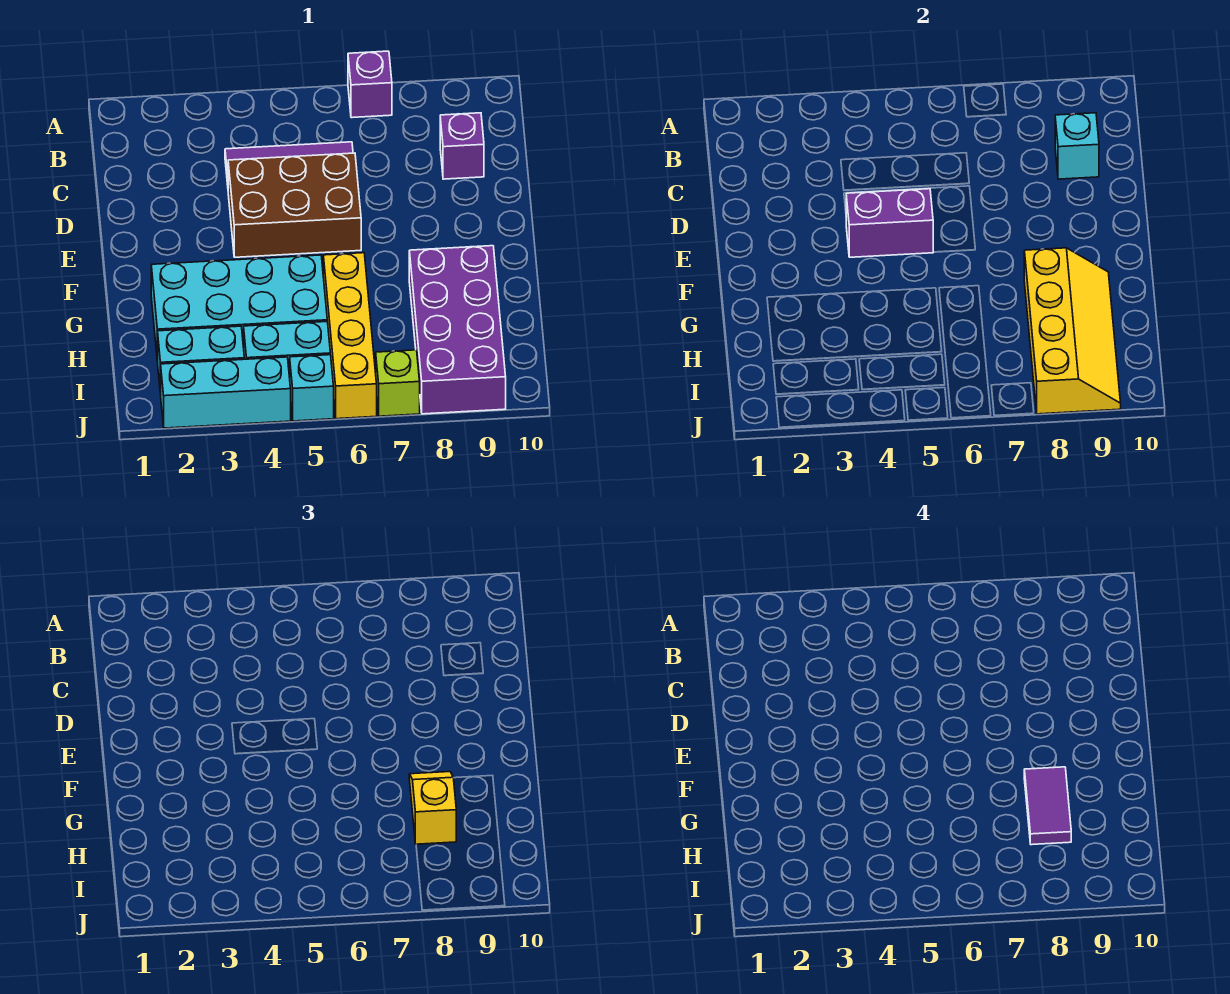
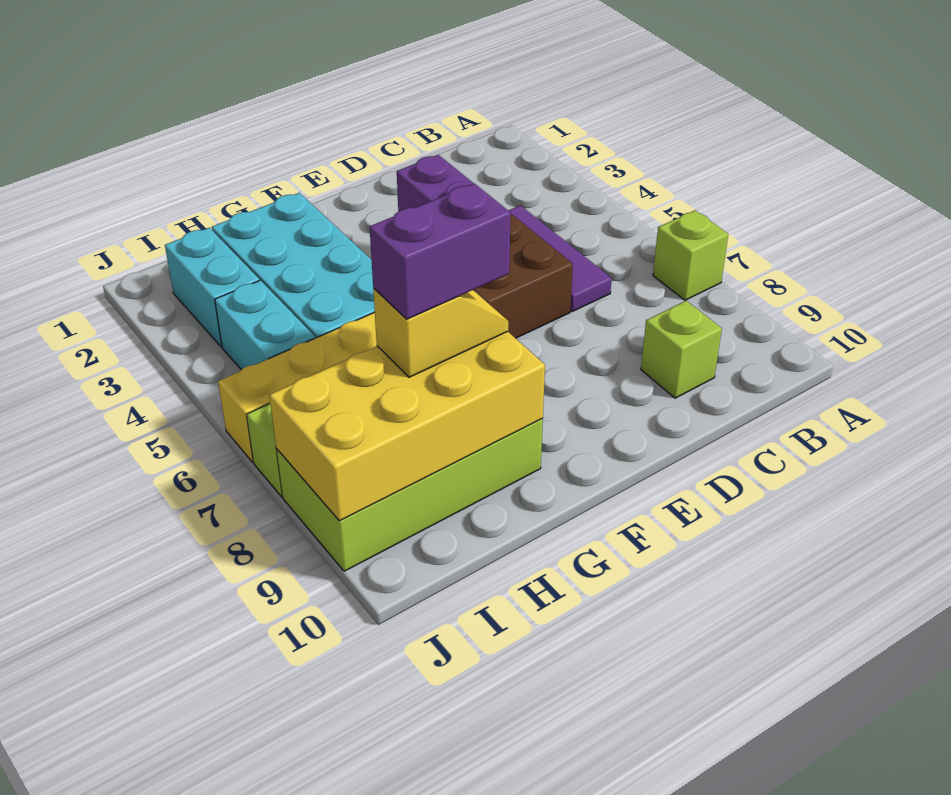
purple brick A7 level 1 -> lime brick A7 level 1
purple brick C9 level 1 -> lime brick C9 level 1
cyan brick C9 level 2 -> none
purple brick G8:J9 level 1 -> lime brick G8:J9 level 1
yellow slope G8:J9 level 2 top 8 -> yellow brick G8:J9 level 2
purple tile G8:H8 level 4 -> purple brick G8:H8 level 4
cyan brick J2:J4 level 1 -> none
cyan brick J5 level 1 -> none

